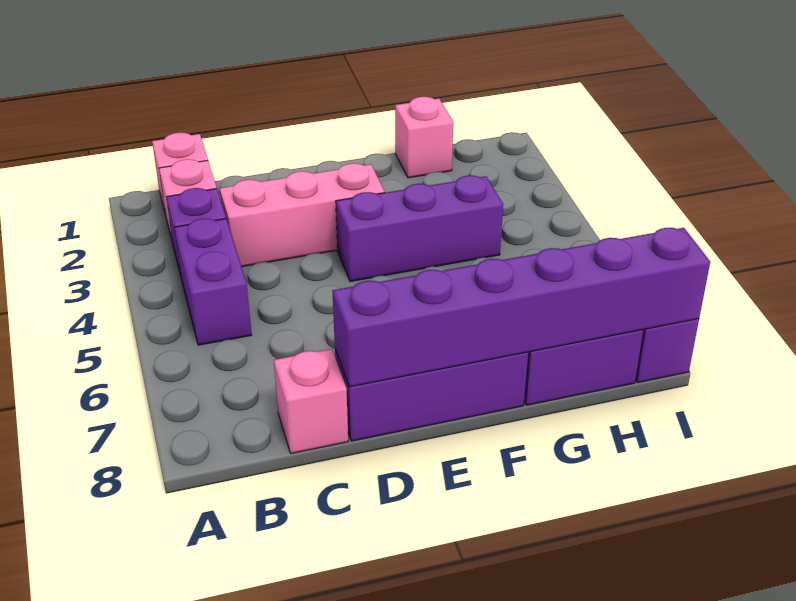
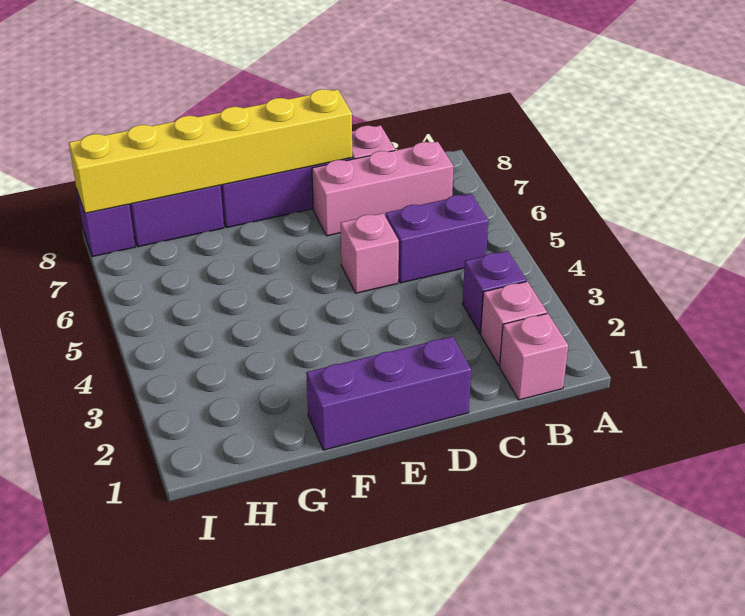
purple brick B4:B5 level 1 -> purple brick B5:C5 level 1
pink brick C3:E3 level 1 -> pink brick B7:D7 level 1
purple brick D8:I8 level 2 -> yellow brick D8:I8 level 2
purple brick E4:G4 level 1 -> purple brick D1:F1 level 1
pink brick G1 level 1 -> pink brick D5 level 1

